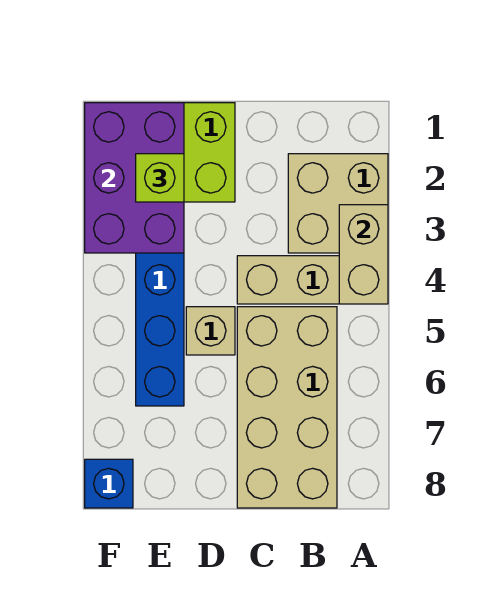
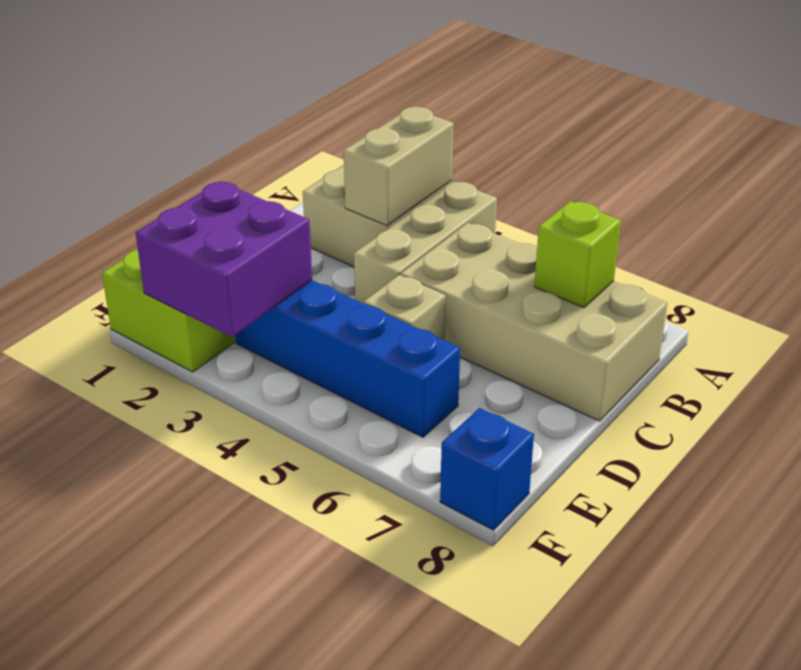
tan brick A3:A4 level 2 -> tan brick A3:B3 level 2
purple brick E1:F3 level 2 -> purple brick E2:F3 level 2
lime brick E2 level 3 -> lime brick B7 level 2

